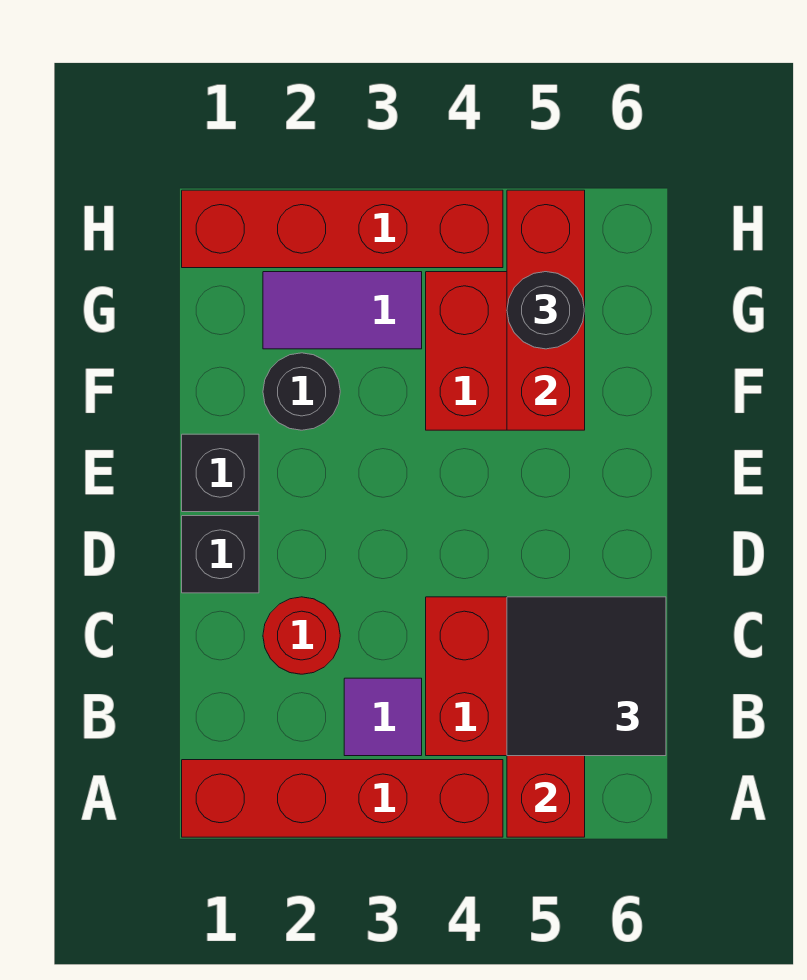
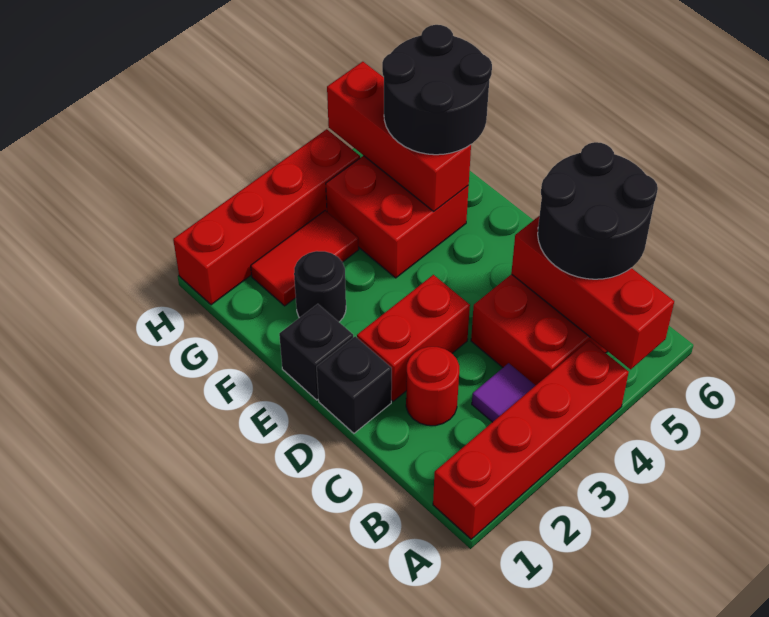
black tile B5:C6 level 3 -> black round brick B5:C6 level 3
none -> red brick D2:D3 level 1
purple tile G2:G3 level 1 -> red tile G2:G3 level 1
black round brick G5 level 3 -> black round brick F5:G6 level 3

